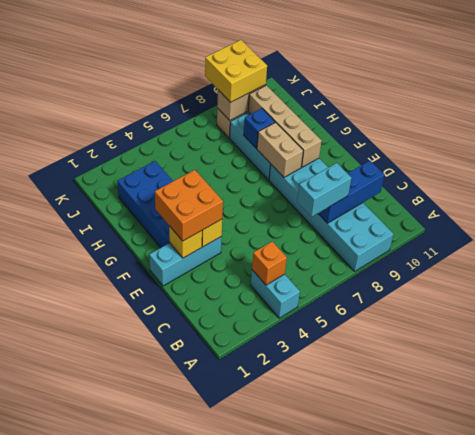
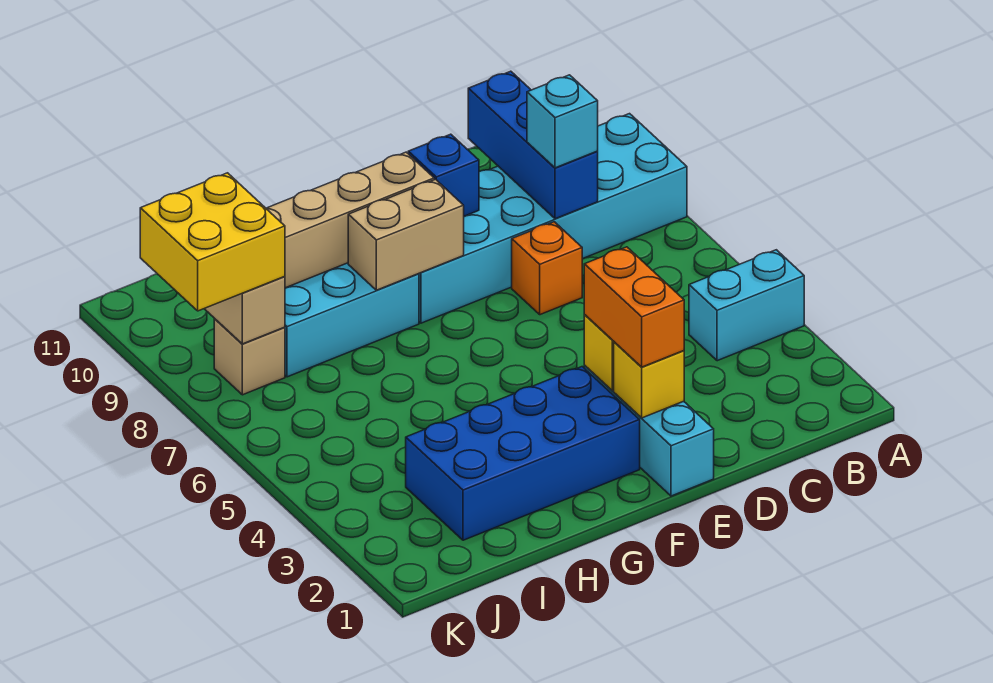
orange brick B4 level 2 -> orange brick D7 level 1
cyan brick C7:C8 level 3 -> cyan brick C8 level 3
orange brick E2:F3 level 3 -> orange brick E2:E3 level 3
blue brick H8 level 2 -> blue brick E9 level 2

